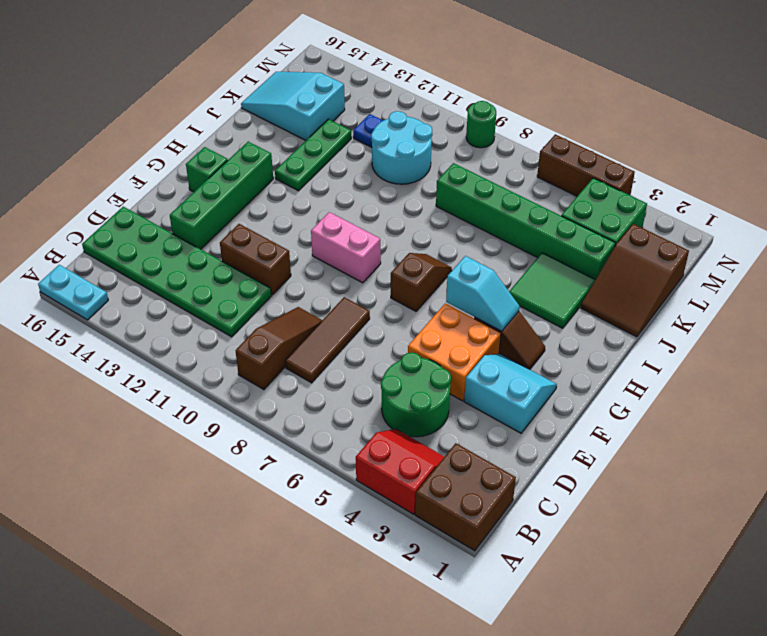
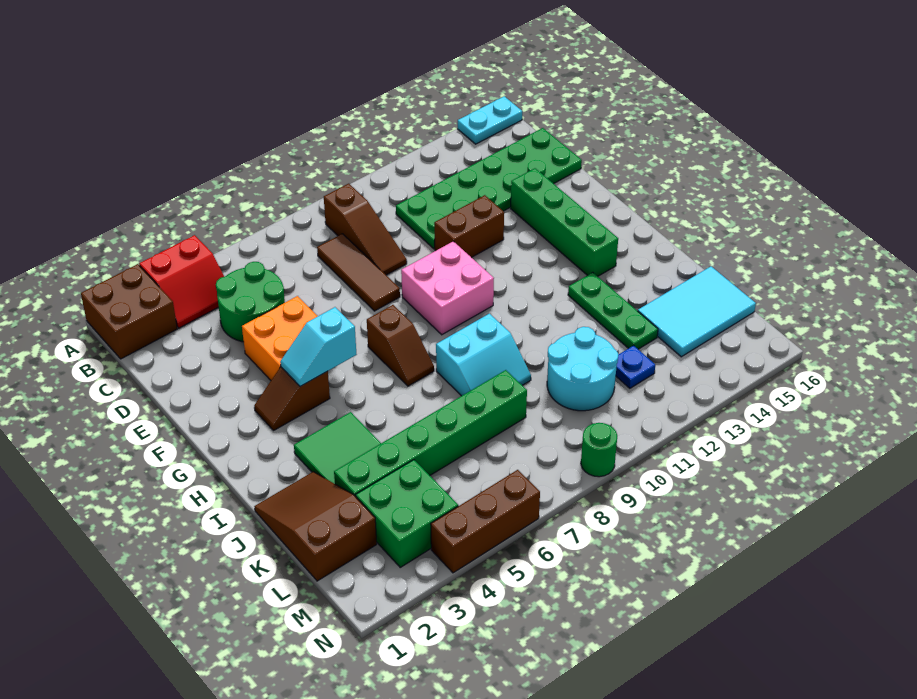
cyan slope E2:F3 level 1 top E -> cyan slope I8:J9 level 1 top I
pink brick G9:G10 level 1 -> pink brick F9:G10 level 1
green brick G15 level 1 -> none
cyan slope K14:L16 level 1 top 14 -> cyan tile K14:L16 level 1

